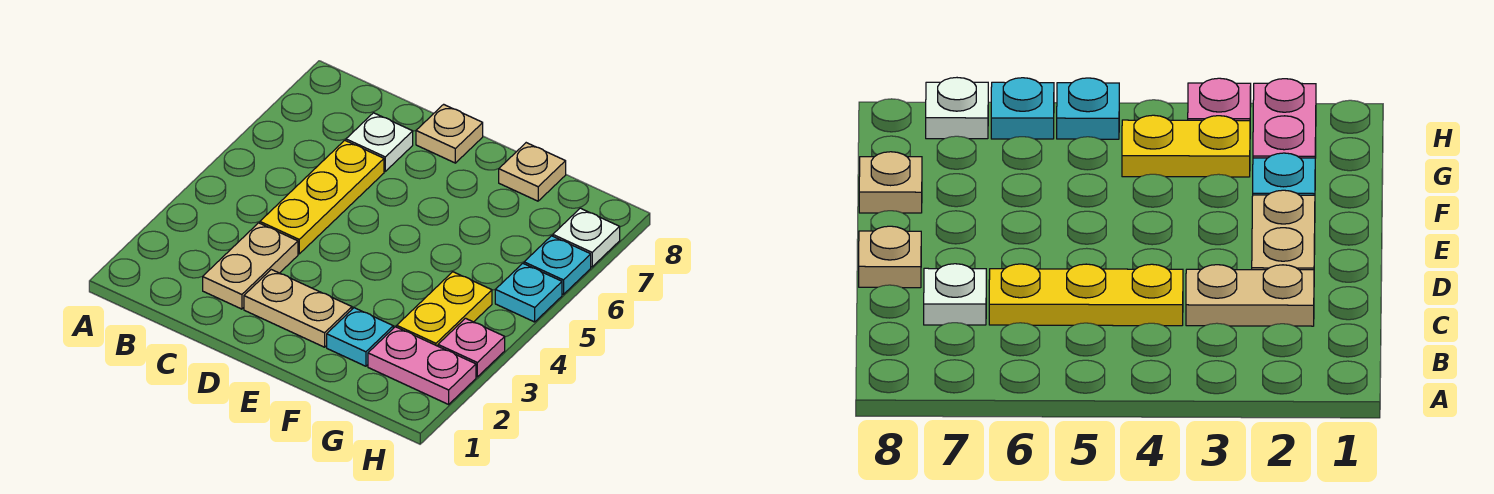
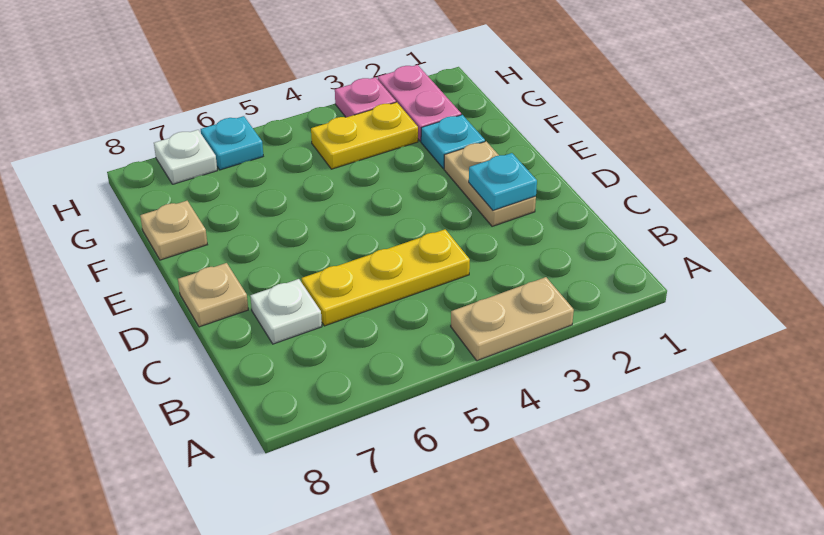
tan plate C2:C3 level 1 -> tan plate A3:A4 level 1
cyan plate H5 level 1 -> cyan plate D2 level 2

